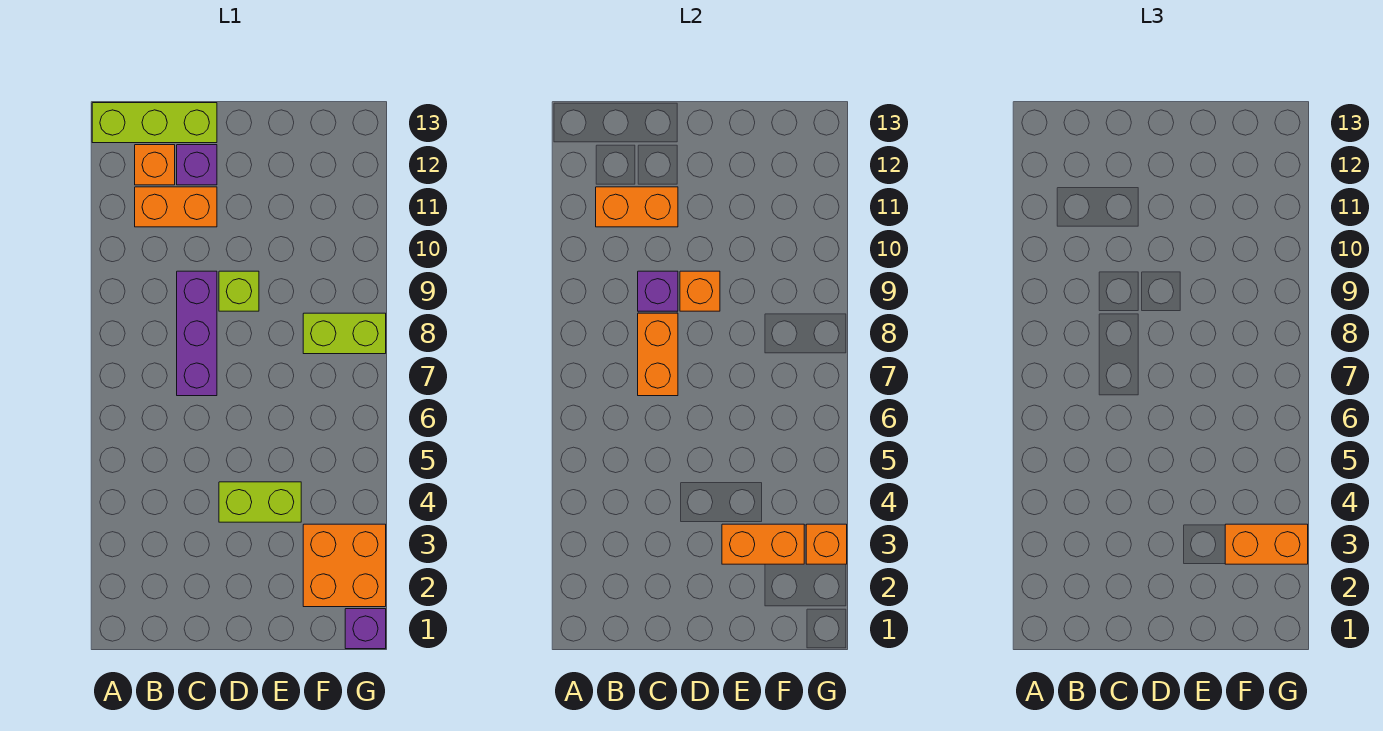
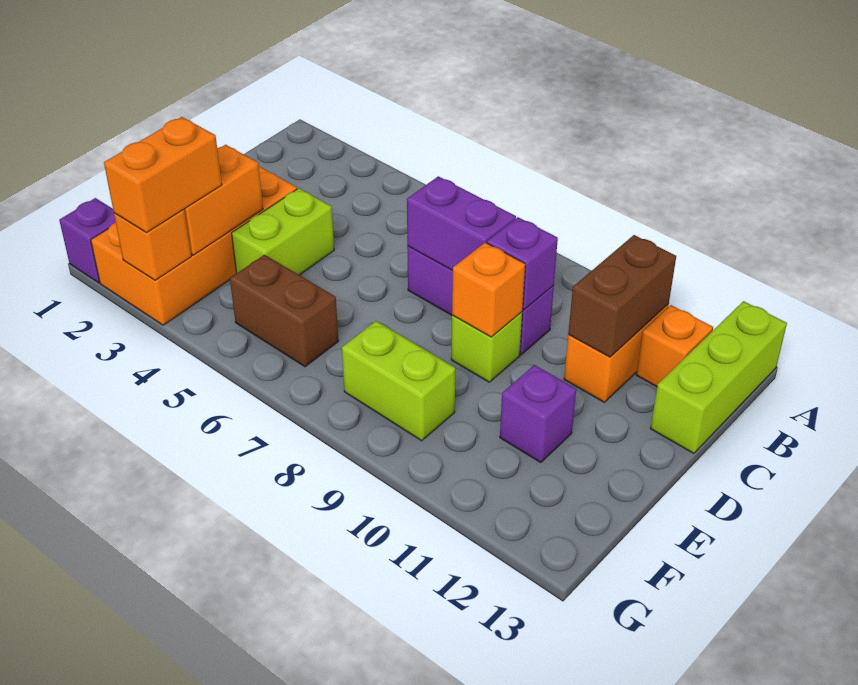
orange brick B11:C11 level 2 -> brown brick B11:C11 level 2
orange brick C7:C8 level 2 -> purple brick C7:C8 level 2
purple brick C12 level 1 -> purple brick E11 level 1
orange brick F2:G3 level 1 -> orange brick D2:G3 level 1
none -> brown brick F5:F6 level 1
lime brick F8:G8 level 1 -> lime brick F8:F9 level 1

